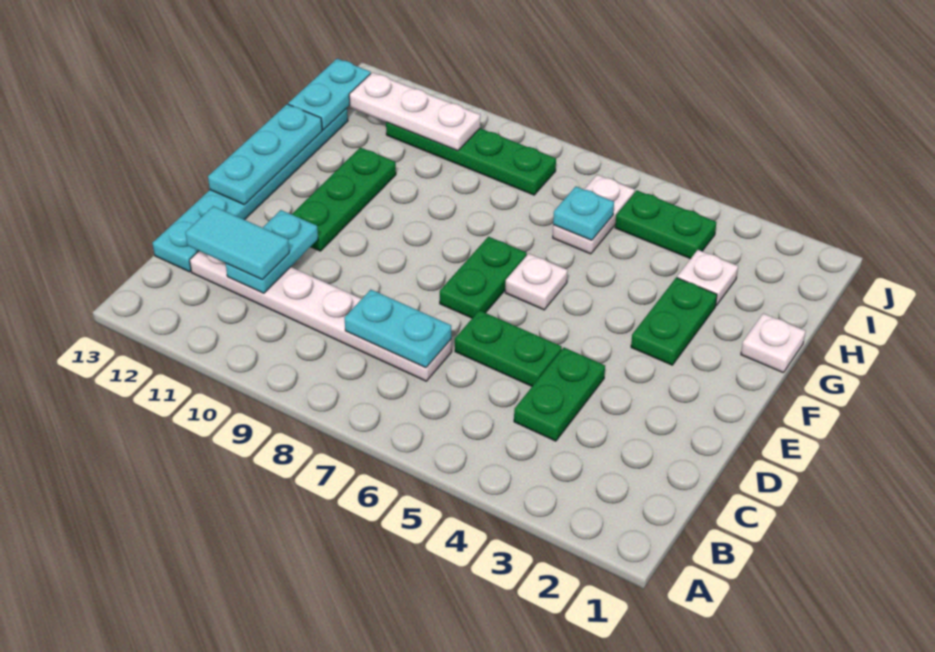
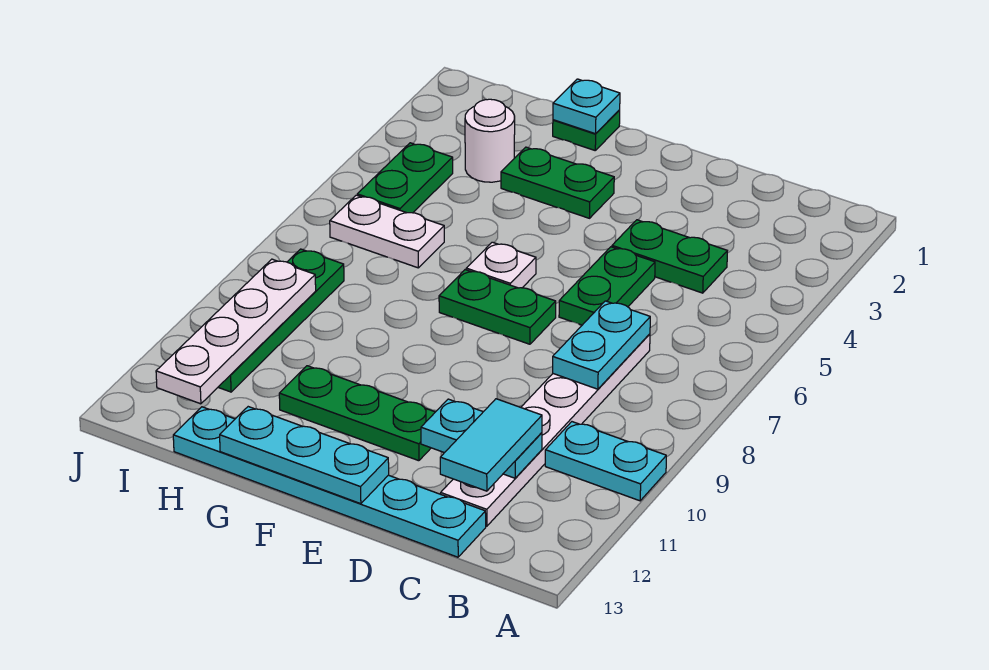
white plate G1 level 1 -> green plate G1 level 1
white plate H3 level 1 -> white round brick H3 level 1
cyan plate H6 level 2 -> cyan plate G1 level 2
cyan plate H13:I13 level 2 -> cyan plate A10:B10 level 1
white plate I10:I12 level 2 -> white plate I9:I12 level 2

